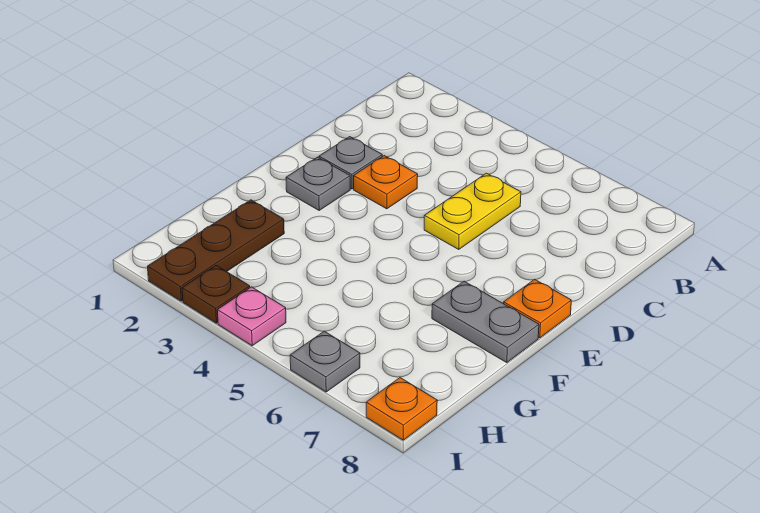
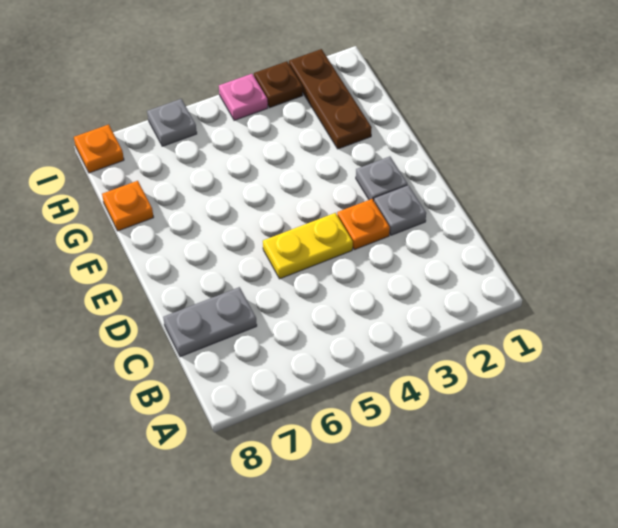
yellow plate C5:D5 level 1 -> yellow plate D4:D5 level 1
orange plate E8 level 1 -> orange plate G8 level 1
grey plate F7:F8 level 1 -> grey plate C7:C8 level 1

